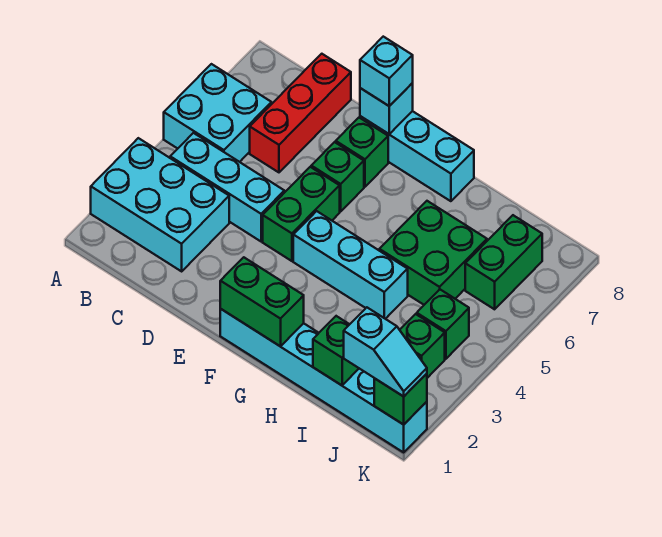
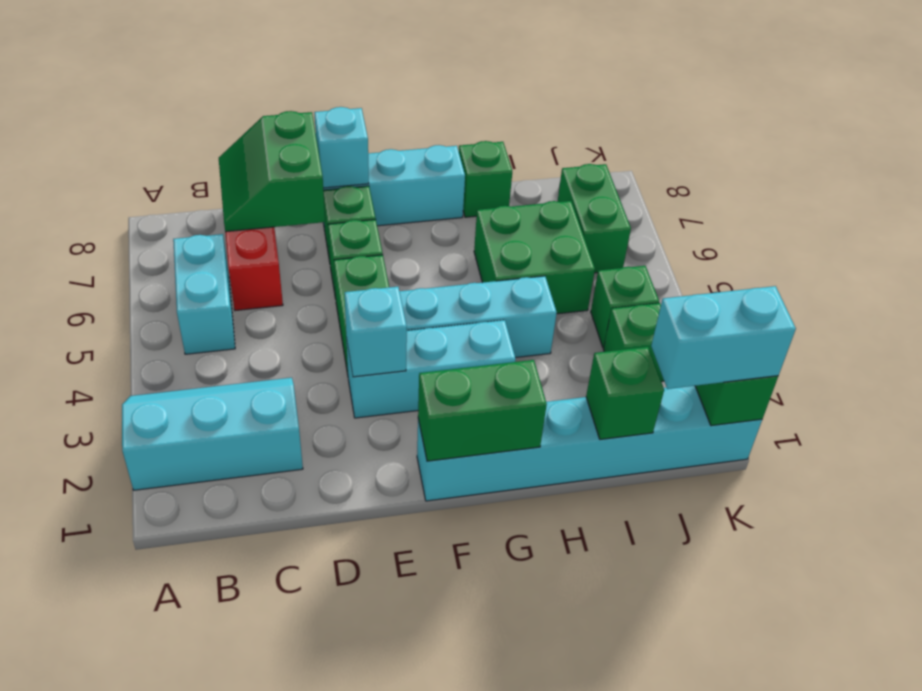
cyan brick A2:C3 level 1 -> cyan slope A2:C3 level 1 top 2
cyan brick A5:B6 level 1 -> cyan brick B5:B6 level 1
cyan brick B4:D4 level 1 -> cyan brick E3:G3 level 1
none -> green slope C7:D8 level 2 top D
cyan brick E8 level 3 -> cyan brick E3 level 2
none -> green brick H8 level 1
cyan slope J1:K1 level 3 top J -> cyan brick J1:K1 level 3

